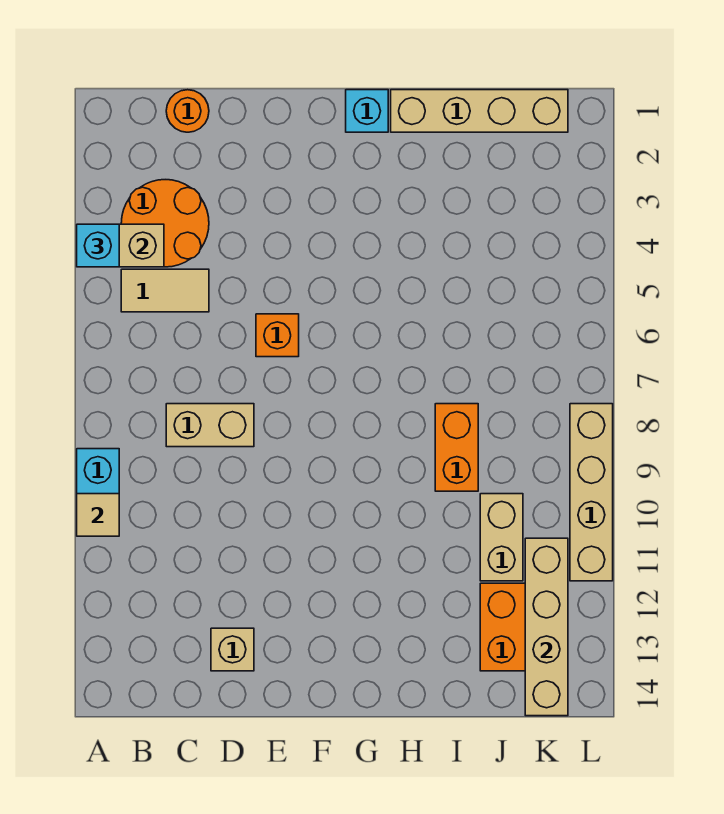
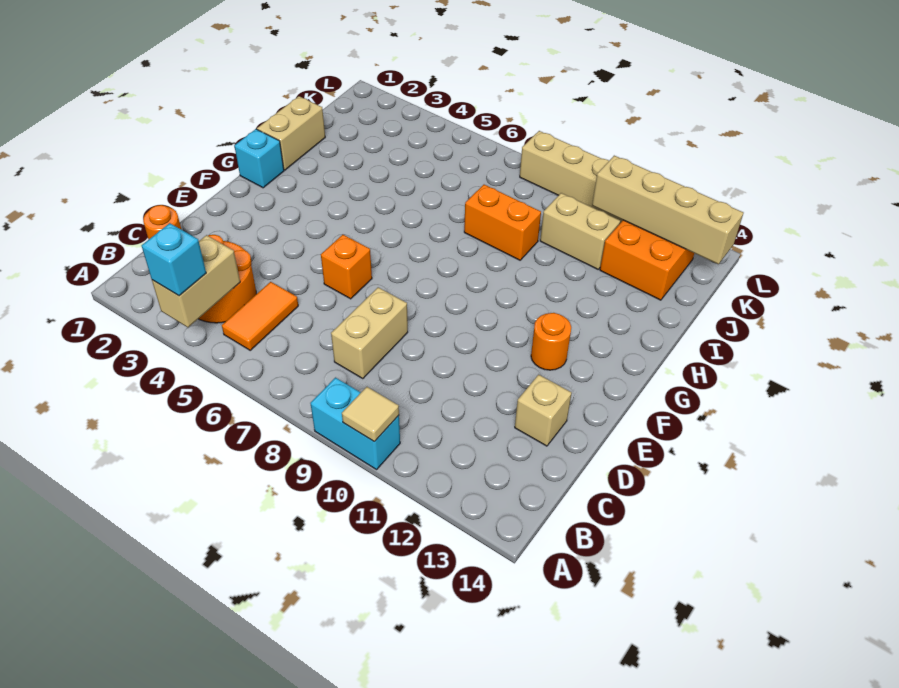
tan tile B5:C5 level 1 -> orange tile B5:C5 level 1
none -> orange round brick F12 level 1
tan brick H1:K1 level 1 -> tan brick H1:I1 level 1

